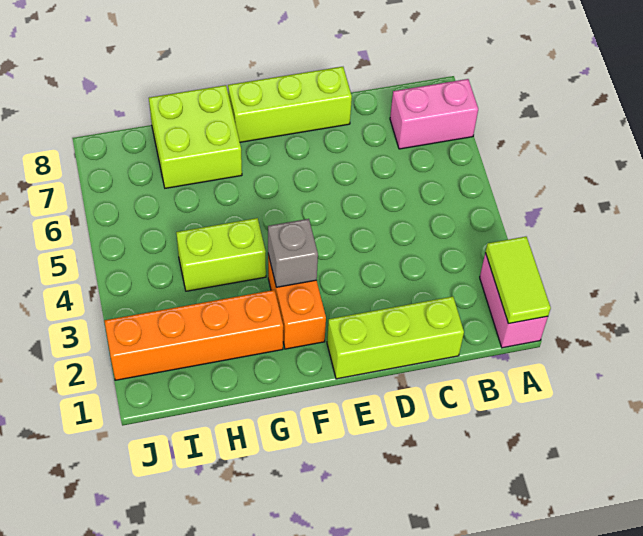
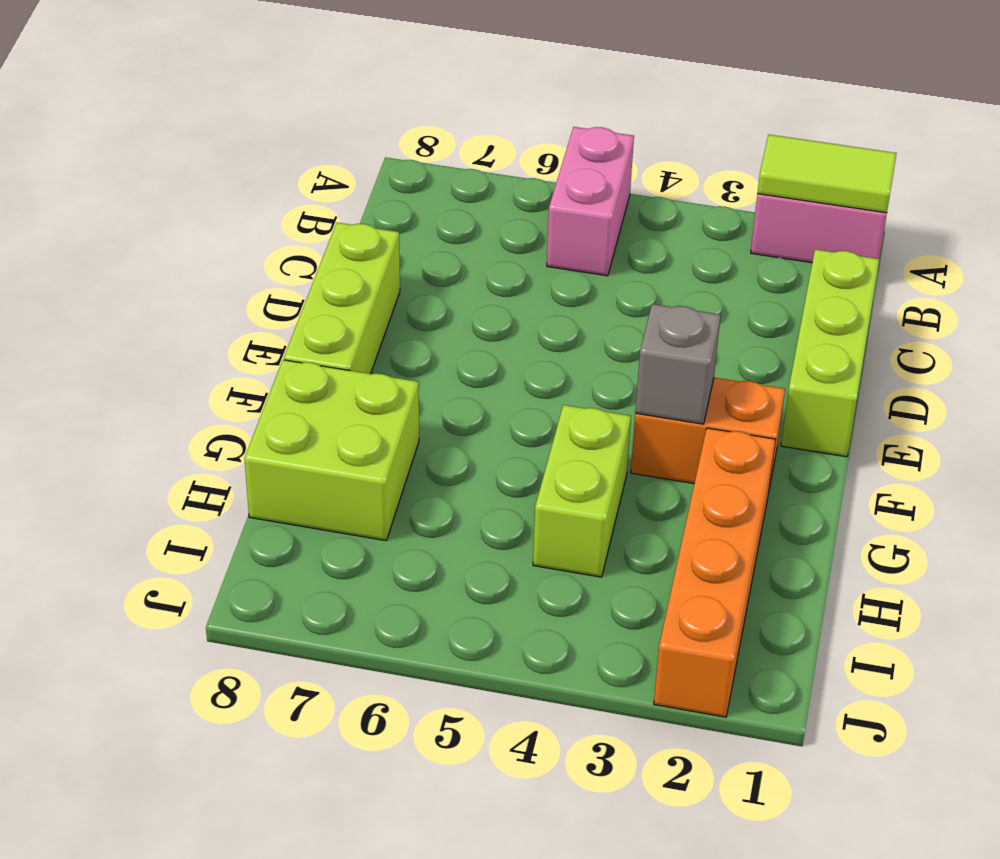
pink brick A7:B7 level 1 -> pink brick A5:B5 level 1

